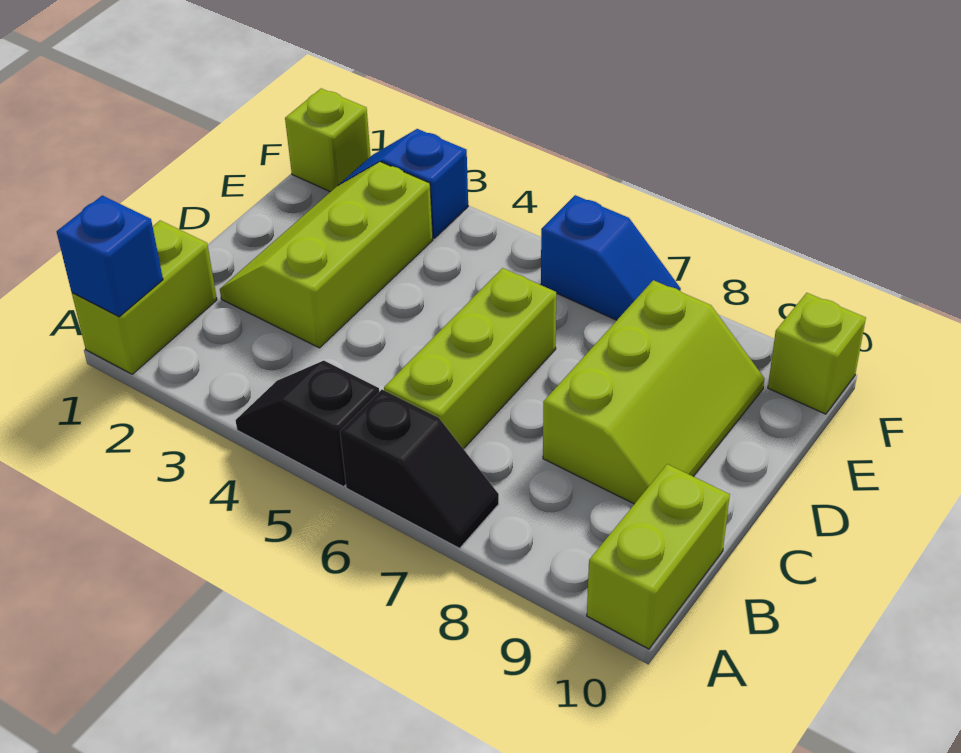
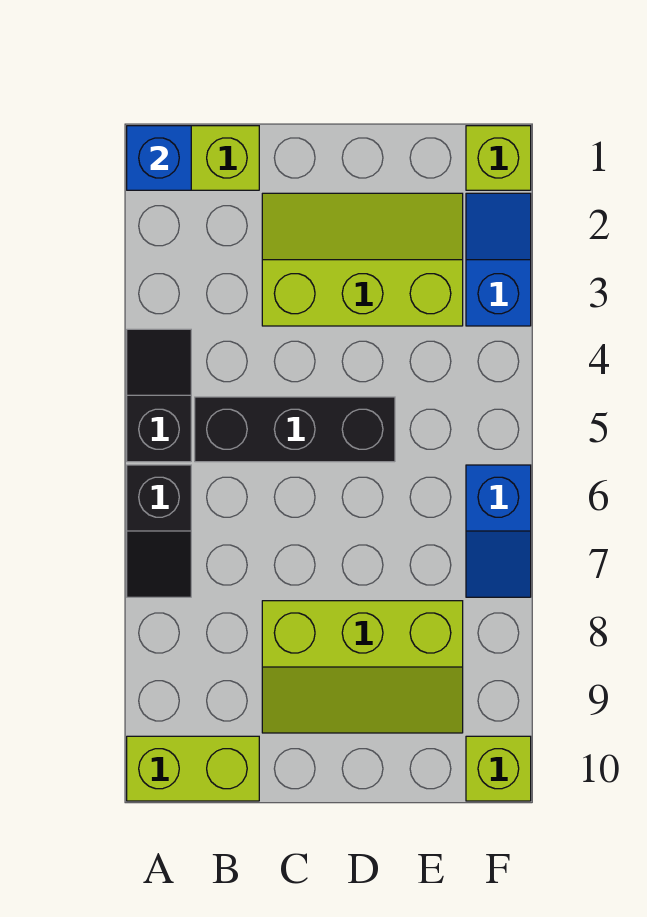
none -> black brick B5:D5 level 1
lime brick B6:D6 level 1 -> none

